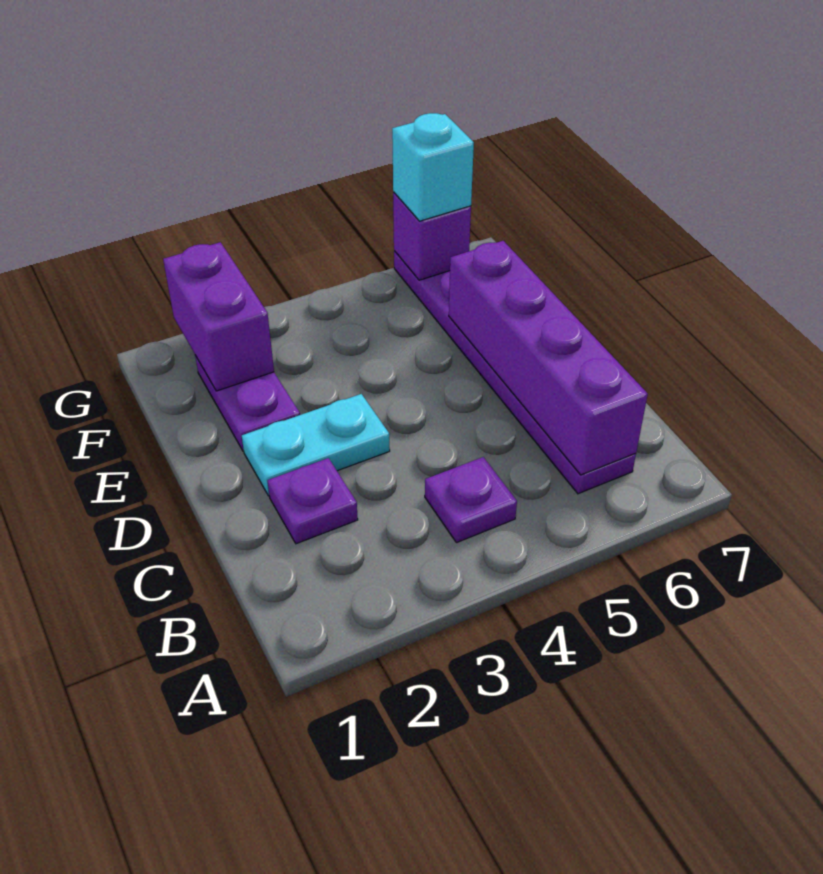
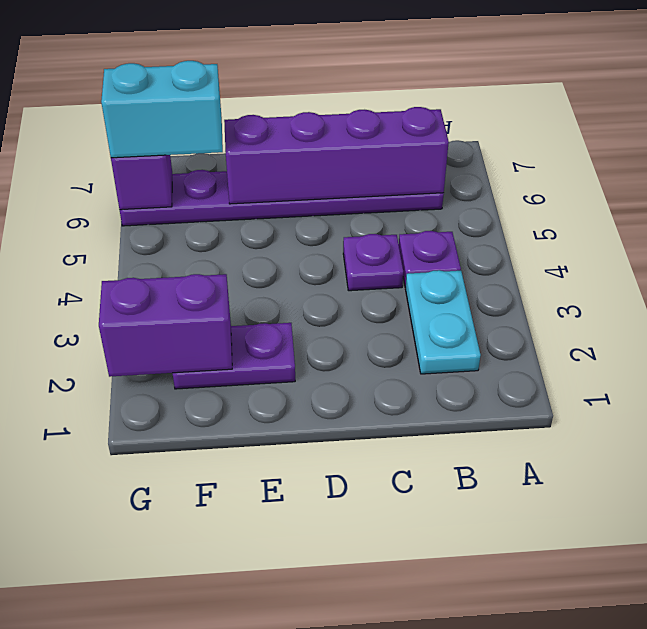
purple plate C2 level 1 -> purple plate C4 level 1
cyan plate D2:D3 level 1 -> cyan plate B2:B3 level 1
cyan brick G6 level 3 -> cyan brick F6:G6 level 3

